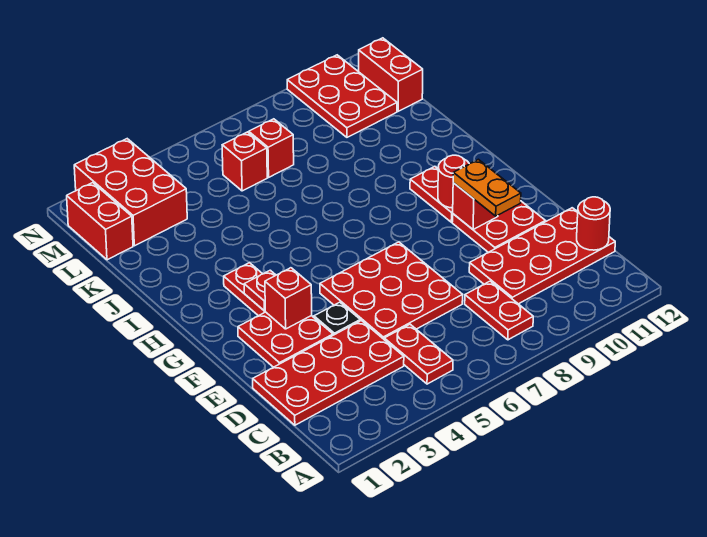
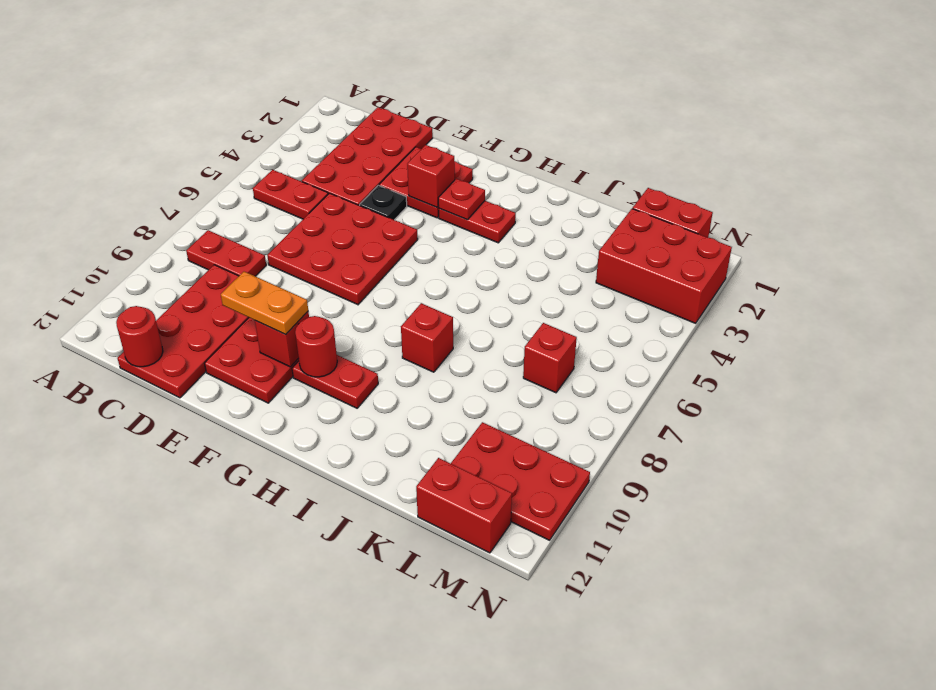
red brick L6 level 1 -> red brick I8 level 1

